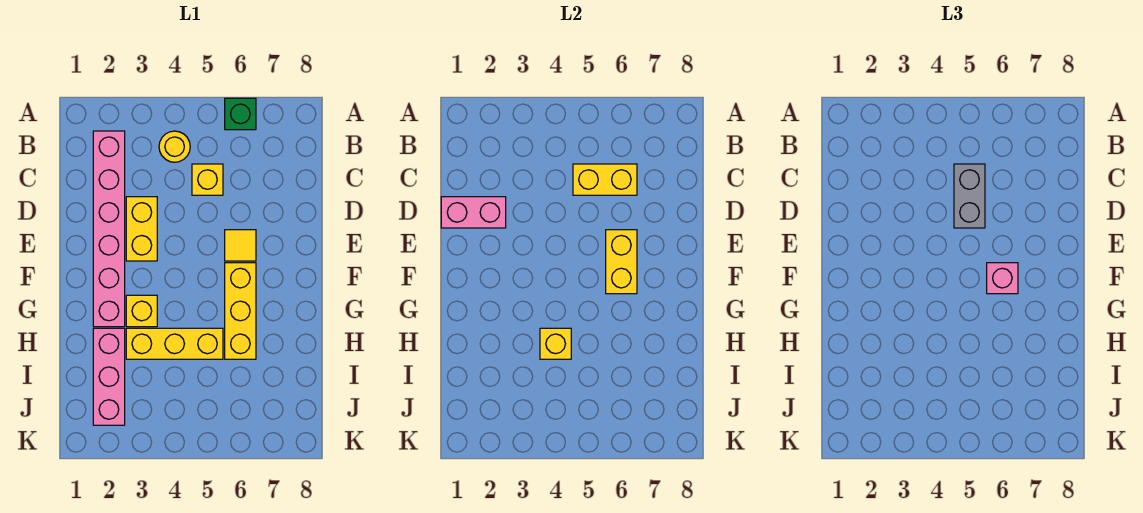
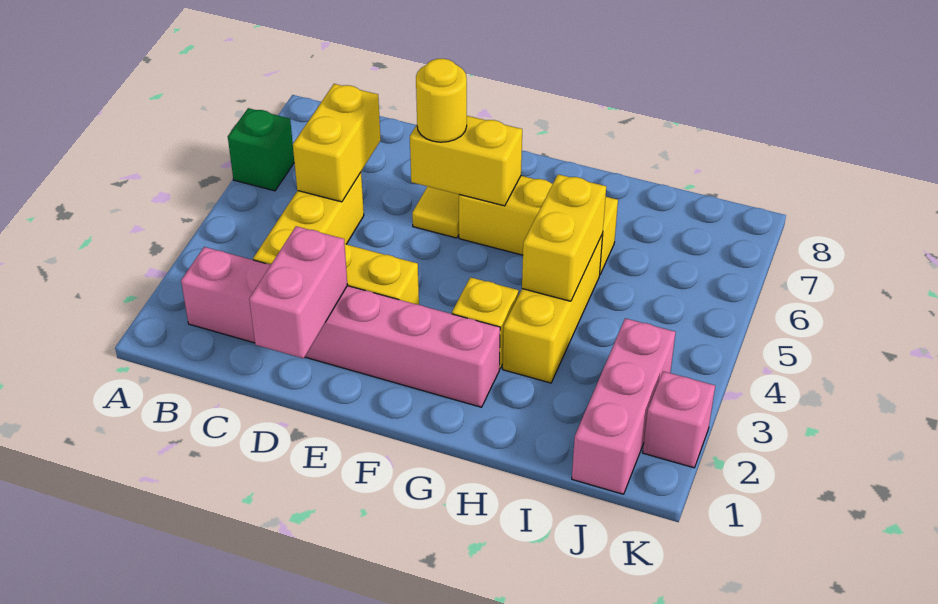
yellow round brick B4 level 1 -> yellow round brick E6 level 3
yellow brick C5 level 1 -> yellow brick C3:C5 level 1
grey brick C5:D5 level 3 -> none
pink brick F6 level 3 -> pink brick K2 level 1
pink brick H2:J2 level 1 -> pink brick J1:J3 level 1
yellow brick H4 level 2 -> yellow brick H4:H5 level 2

